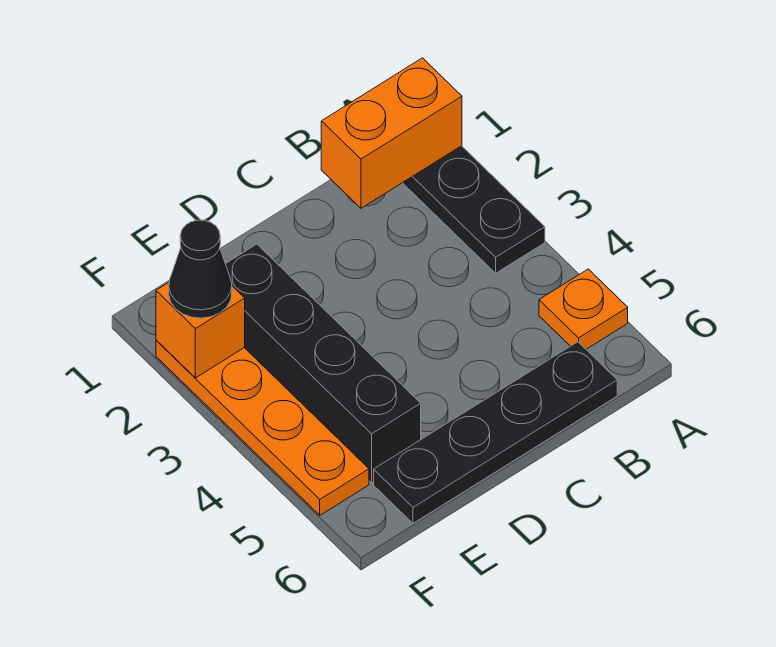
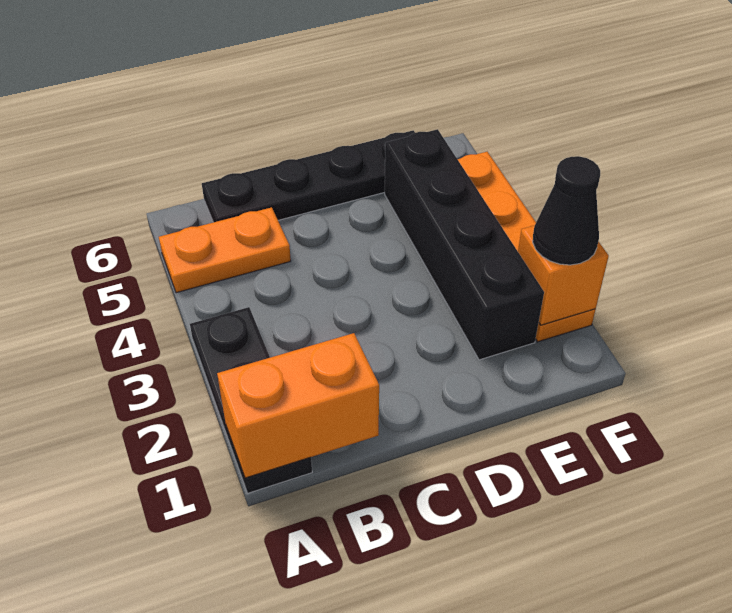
orange plate A5 level 1 -> orange plate A5:B5 level 1

